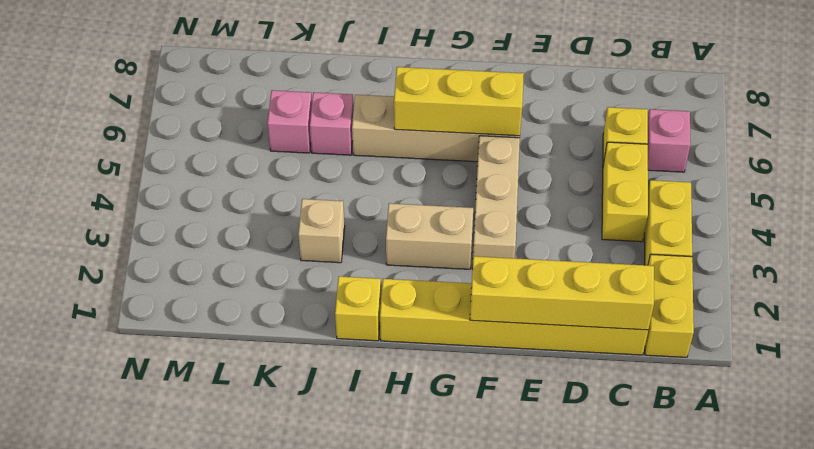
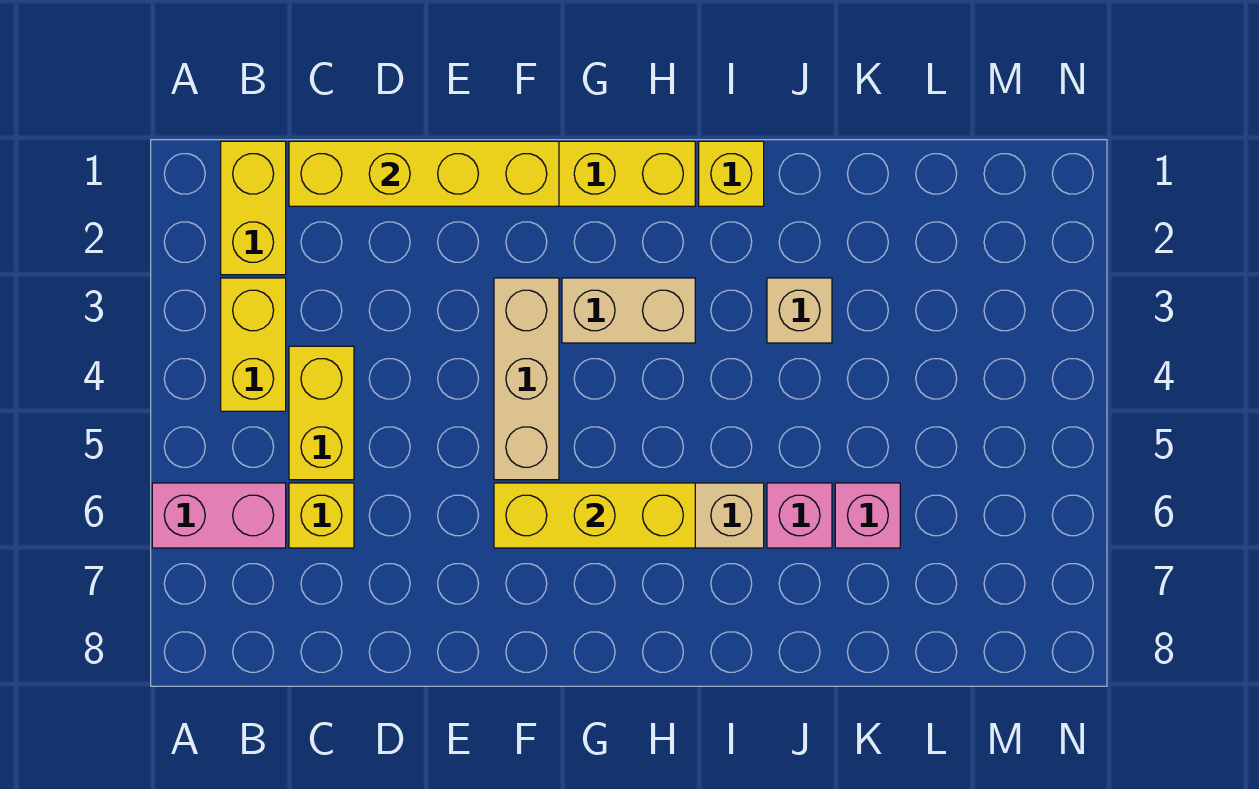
pink brick B6 level 1 -> pink brick A6:B6 level 1

